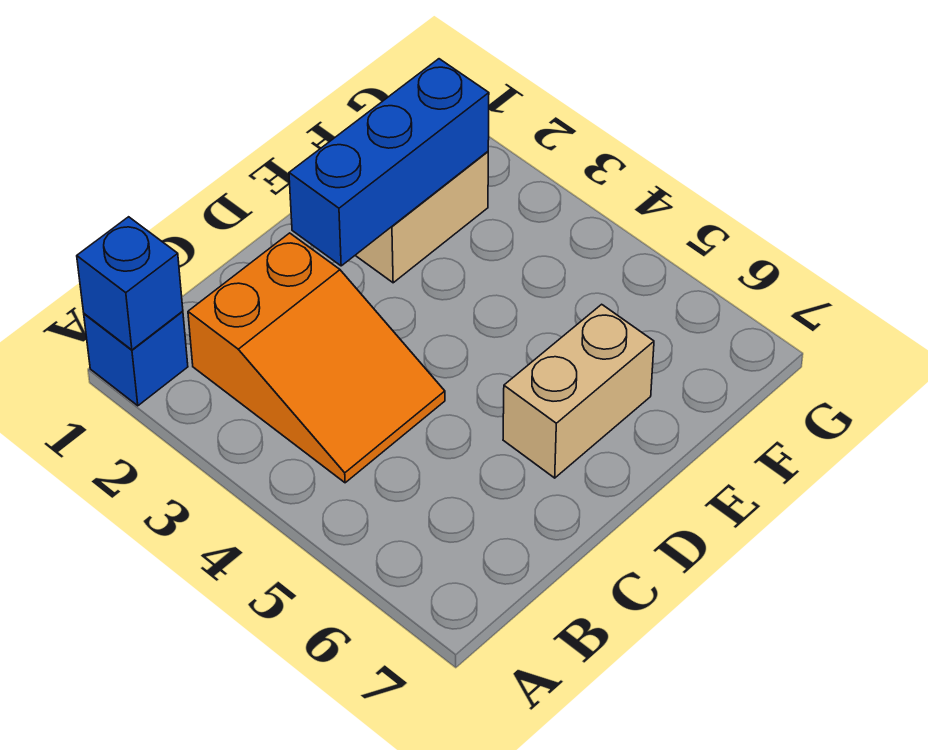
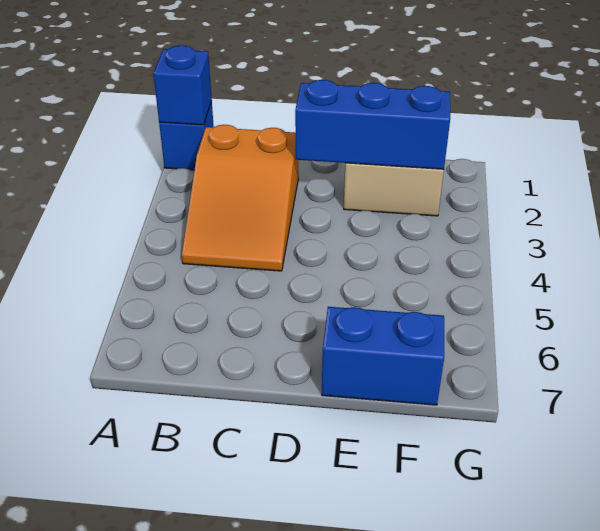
tan brick D6:E6 level 1 -> none
none -> blue brick E7:F7 level 1

